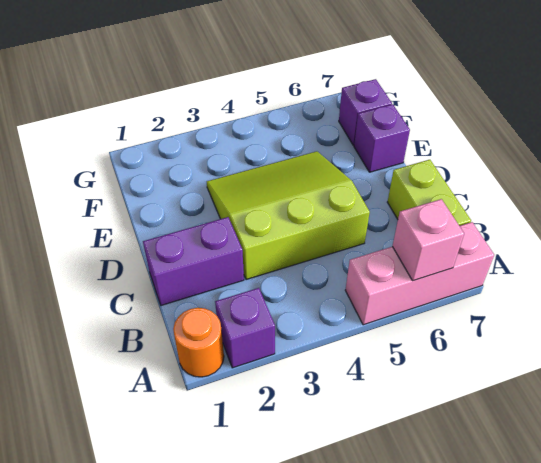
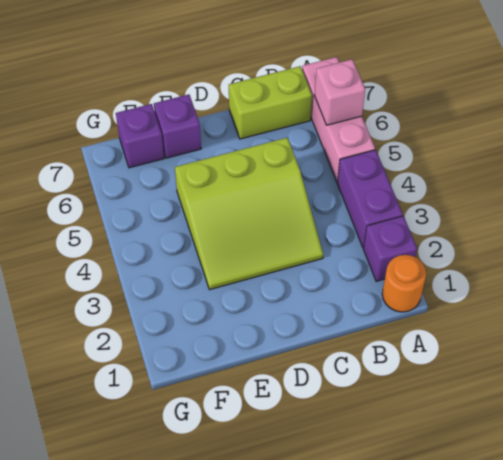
purple brick C1:C2 level 1 -> purple brick A3:A4 level 1
lime slope C3:E5 level 1 top C -> lime slope C3:E5 level 1 top 5

